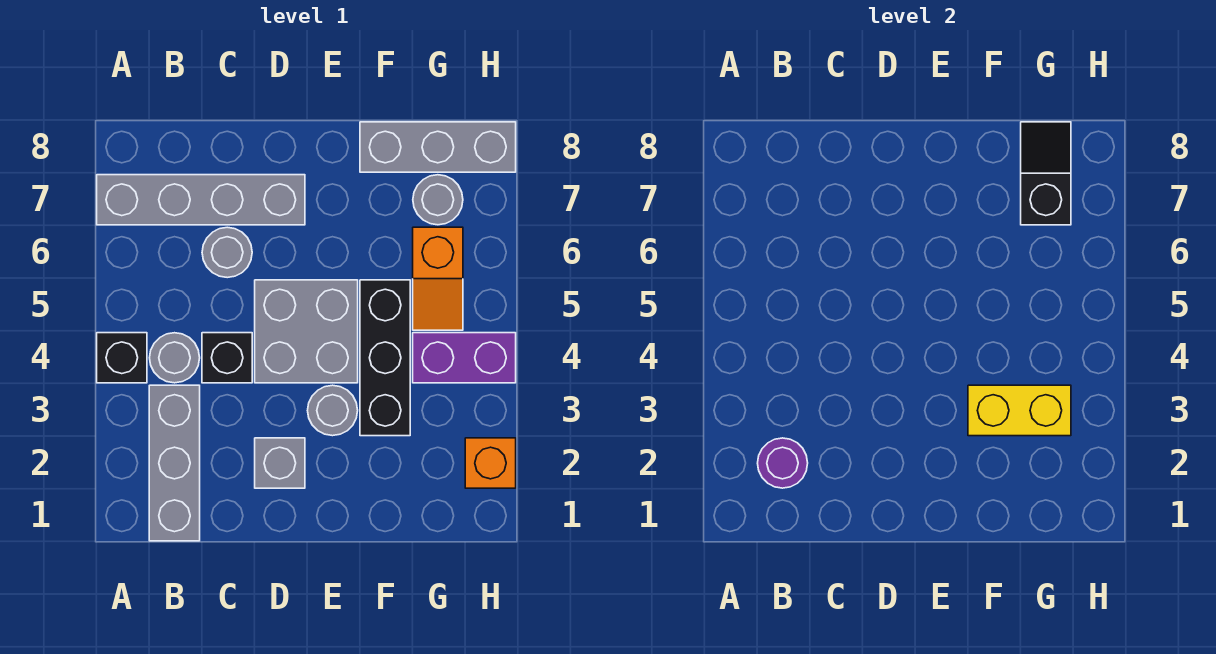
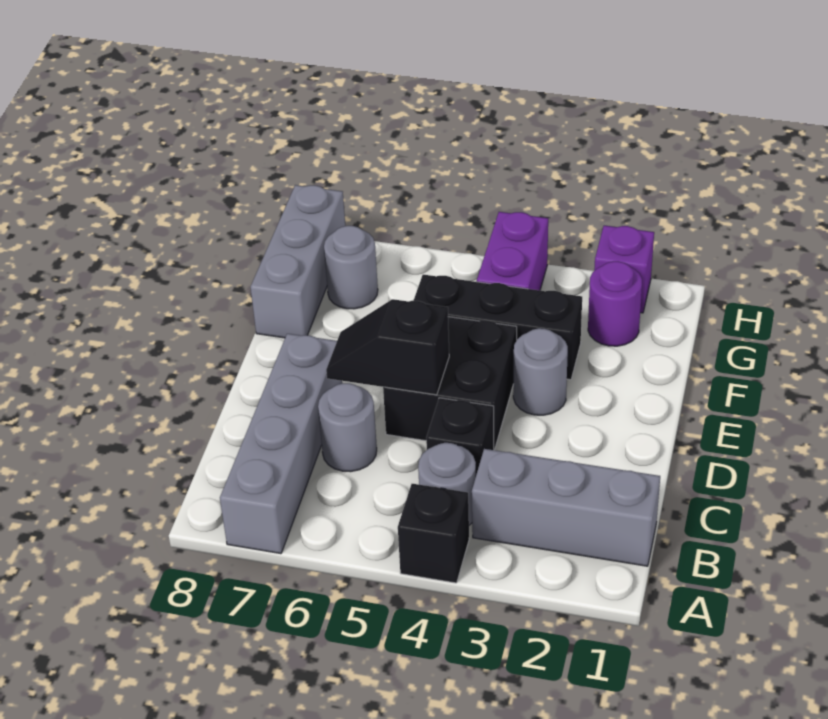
purple round brick B2 level 2 -> purple round brick G2 level 1
grey brick D2 level 1 -> none
grey brick D4:E5 level 1 -> black brick D4:E5 level 1
yellow brick F3:G3 level 2 -> none
orange slope G5:G6 level 1 top 6 -> none
black slope G7:G8 level 2 top 7 -> black slope D5:D6 level 2 top 5
orange brick H2 level 1 -> purple brick H2 level 1

